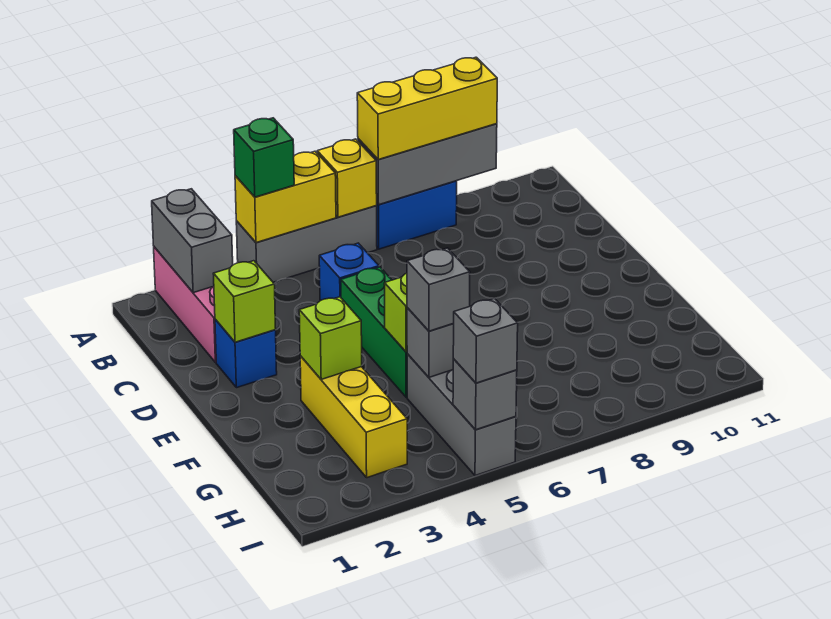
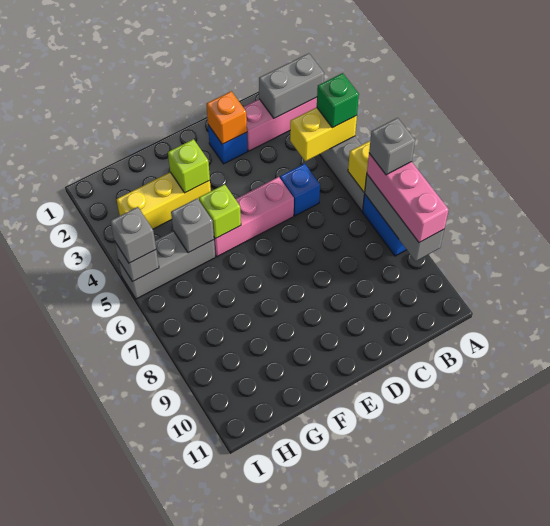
yellow brick A4:A5 level 2 -> yellow brick A4:B4 level 2
yellow brick A7:A9 level 3 -> pink brick A7:A9 level 3
lime brick D2 level 2 -> orange brick D2 level 2
green brick D5:F5 level 1 -> pink brick D5:F5 level 1
grey brick G5 level 3 -> grey brick A7 level 4

